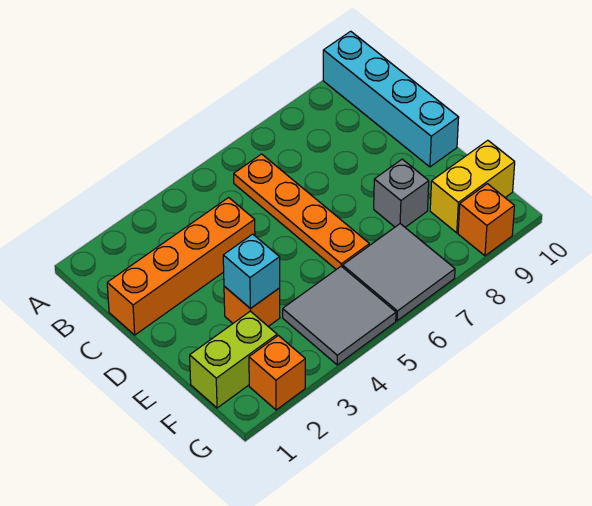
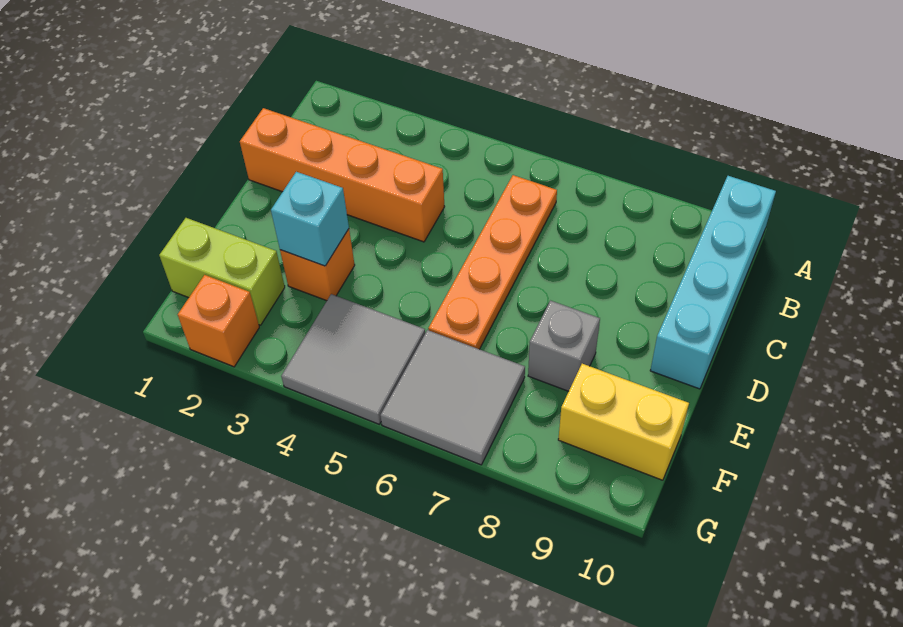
orange brick G9 level 1 -> none

